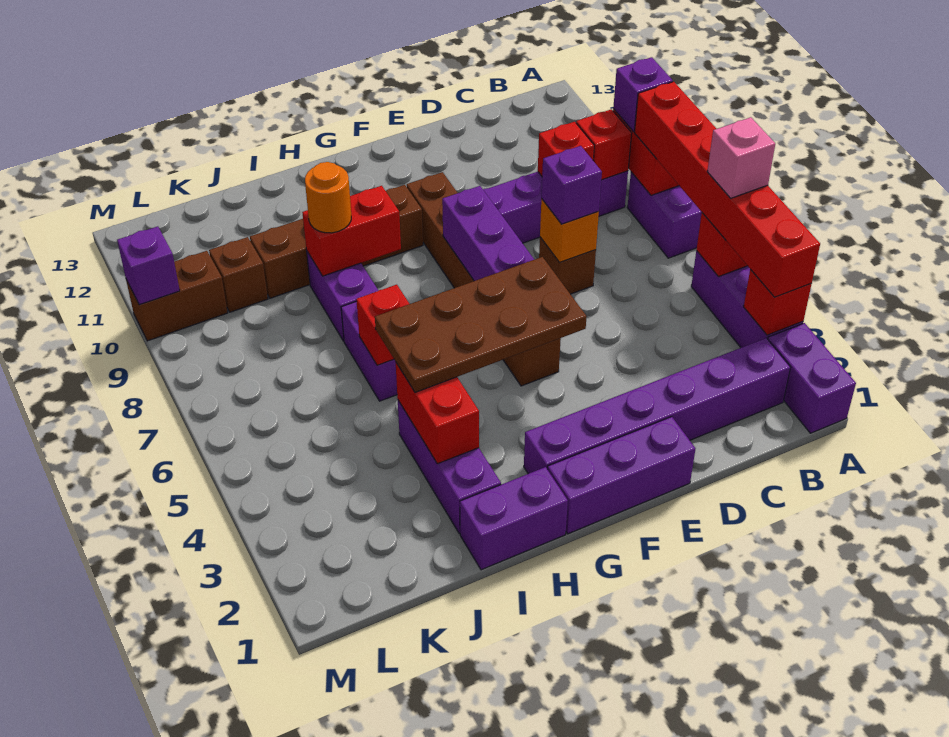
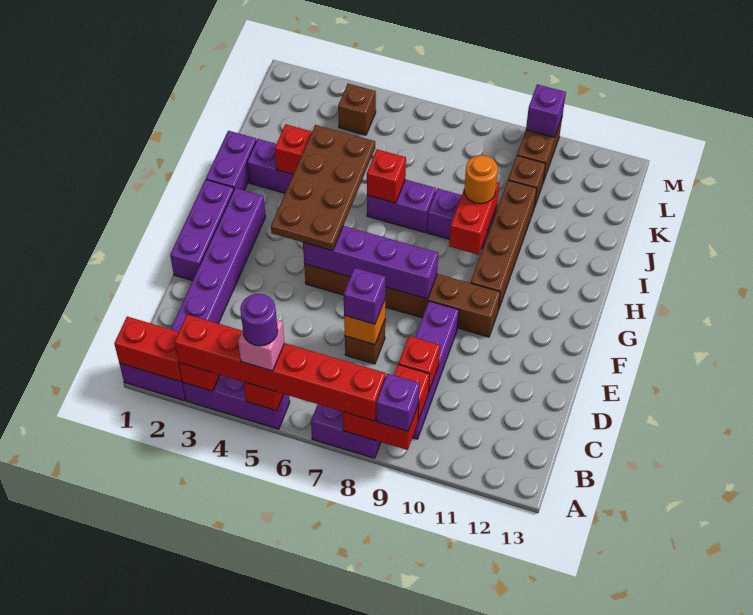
none -> red brick A1:A2 level 2
none -> purple round brick A5 level 5
none -> brown brick L4 level 1

